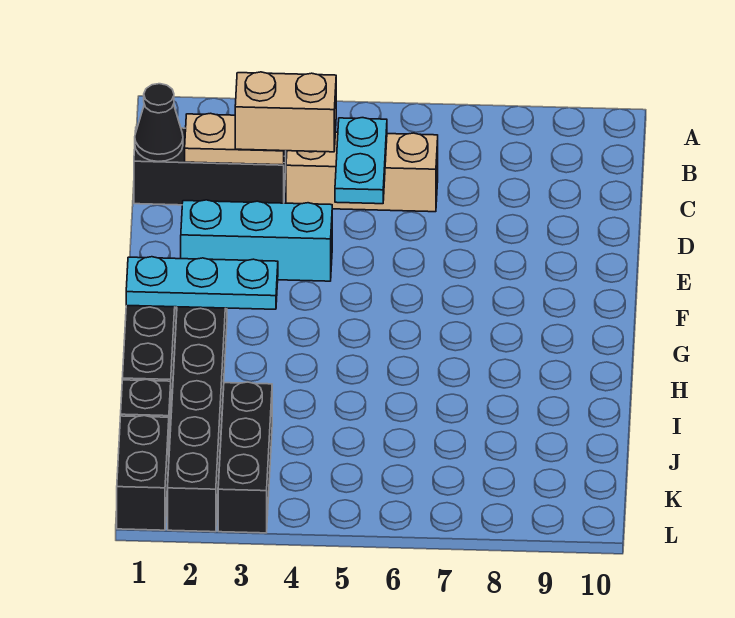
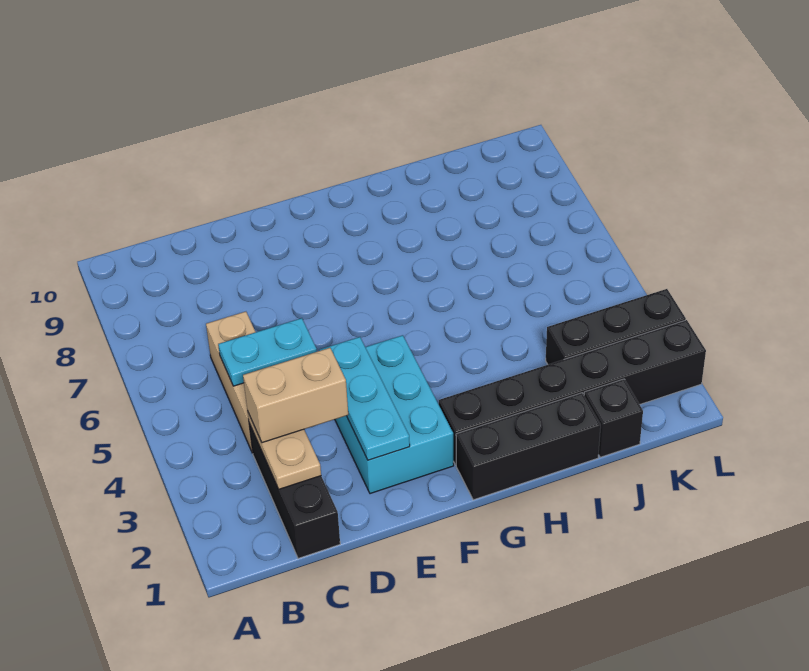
black cone C1 level 2 -> none
tan brick C3:C4 level 3 -> tan brick C3:D3 level 3
cyan brick E2:E4 level 1 -> cyan brick E2:F4 level 1
cyan plate G1:G3 level 2 -> cyan plate E2:E4 level 2
black brick K1:L1 level 1 -> none

